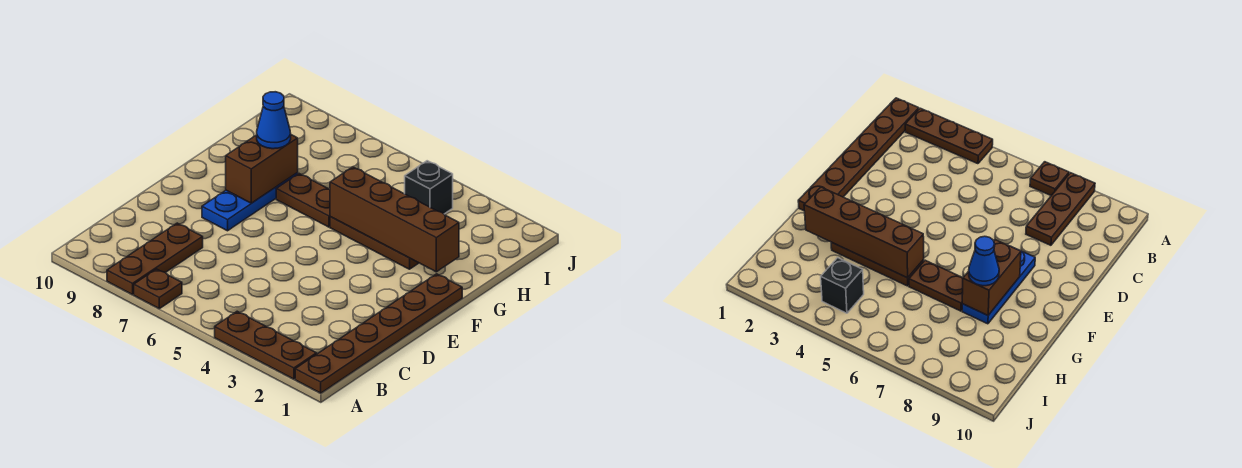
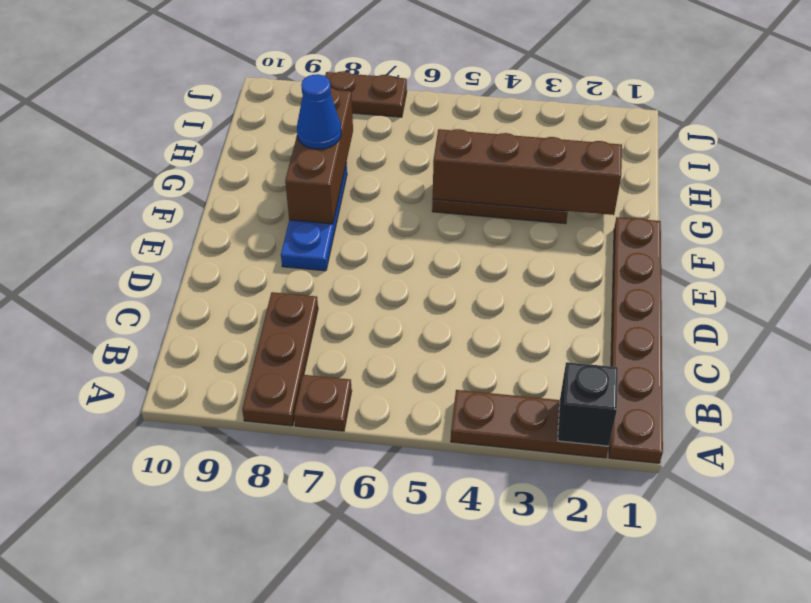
brown brick F8:G8 level 2 -> brown brick F8:H8 level 2
brown plate G6:G7 level 1 -> brown plate J7:J8 level 1
black brick I4 level 1 -> black brick A2 level 2

